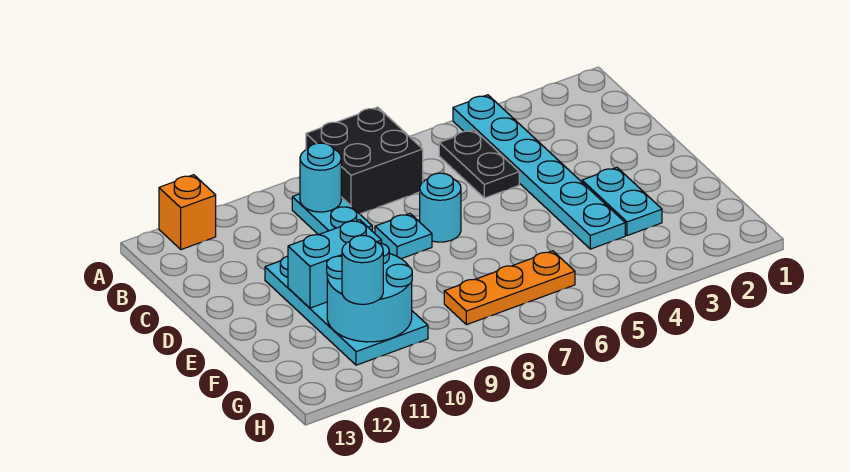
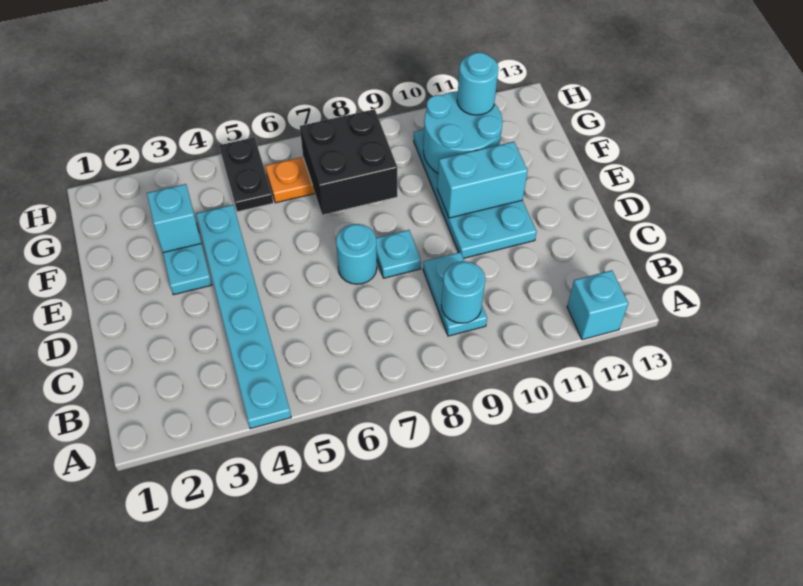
black brick A7:B8 level 1 -> black brick F7:G8 level 2
orange brick A12 level 1 -> cyan brick A12 level 1
black plate B5:C5 level 1 -> black plate G5:H5 level 1
none -> cyan brick F3 level 2

